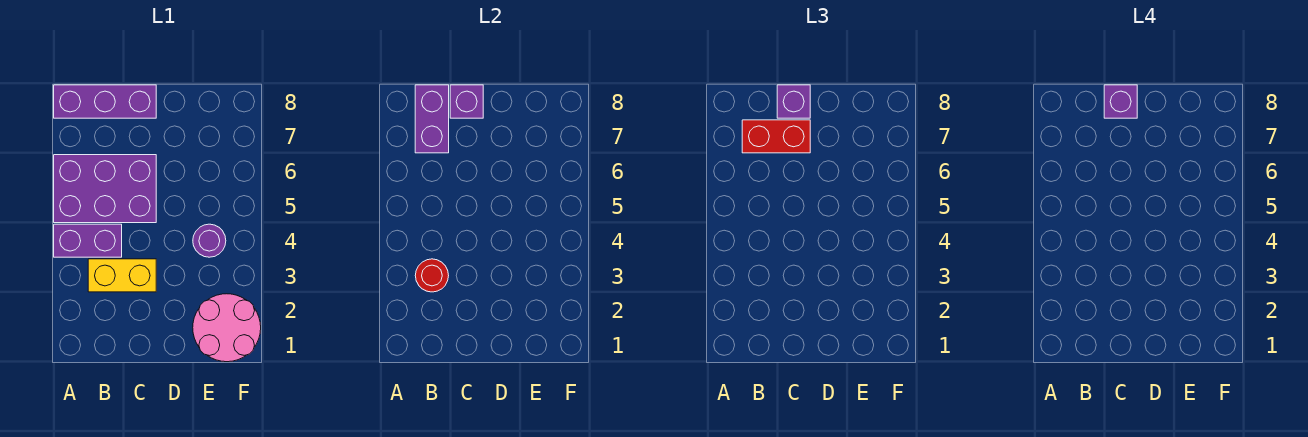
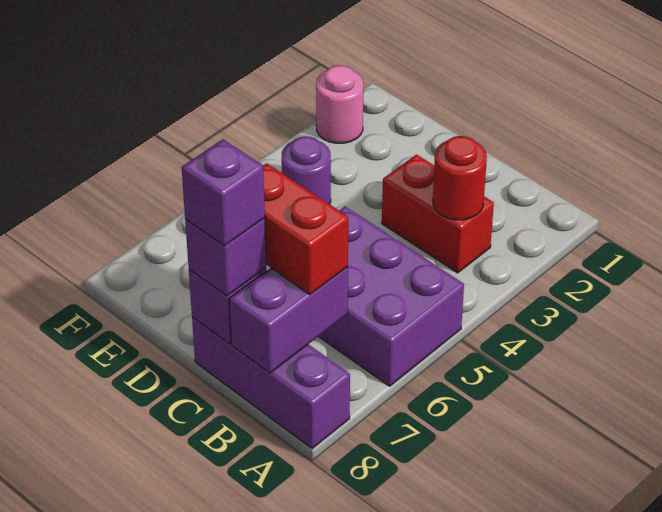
purple brick A4:B4 level 1 -> none
yellow brick B3:C3 level 1 -> red brick B3:C3 level 1
pink round brick E1:F2 level 1 -> pink round brick F2 level 1

